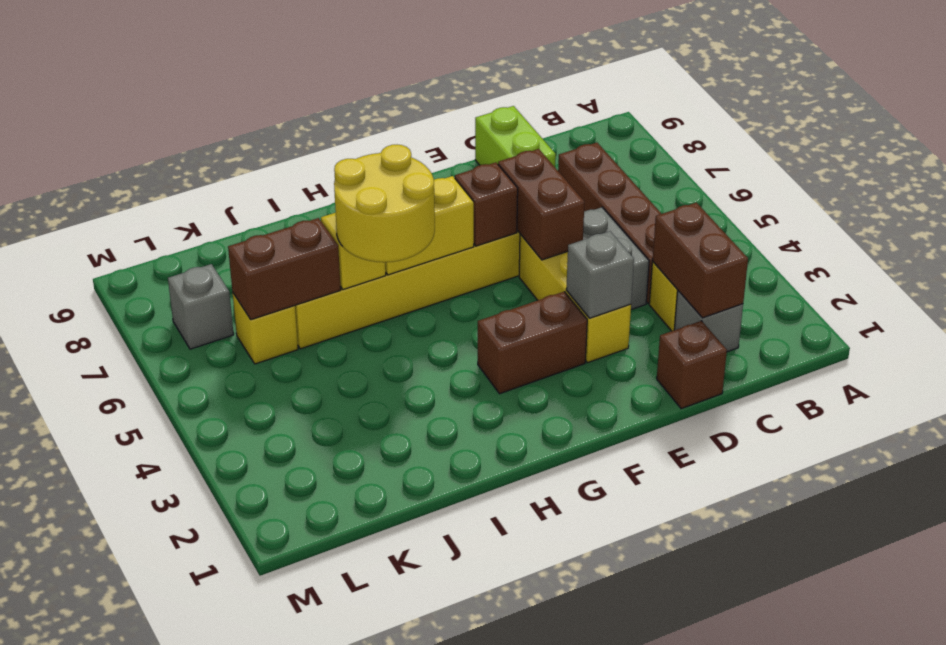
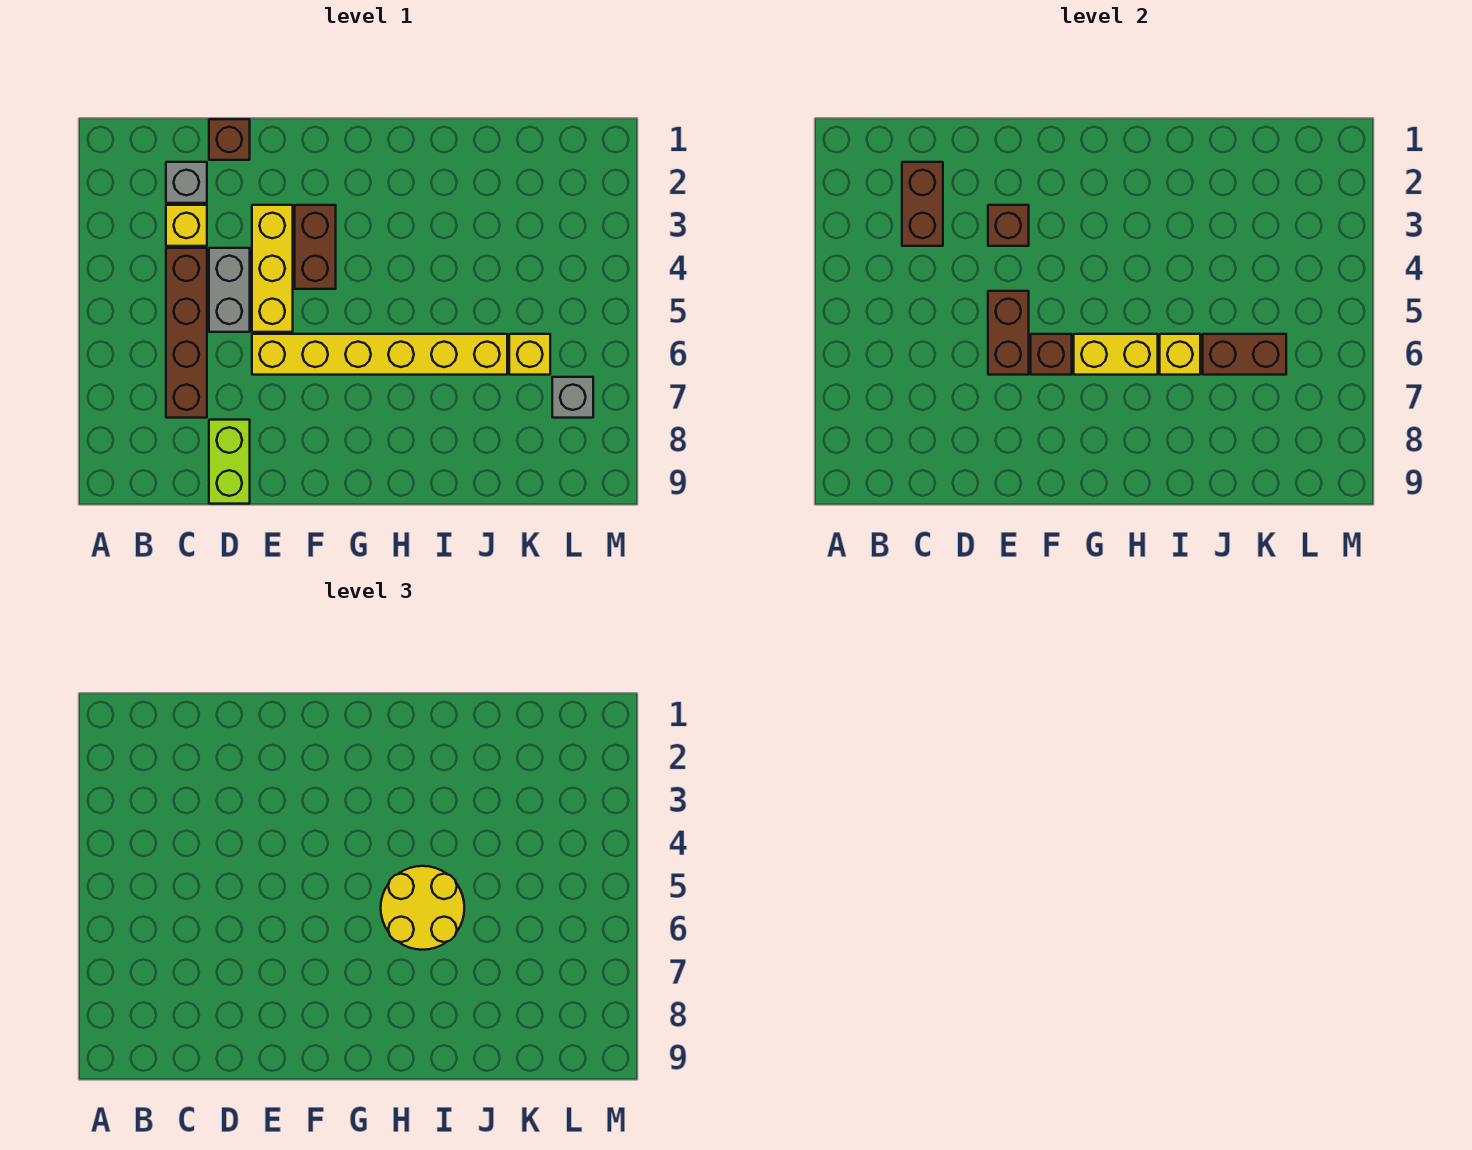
grey brick E3 level 2 -> brown brick E3 level 2
brown brick F3:G3 level 1 -> brown brick F3:F4 level 1

